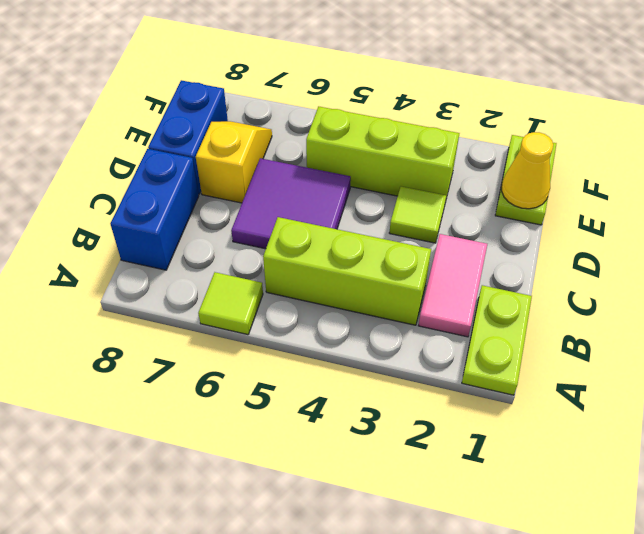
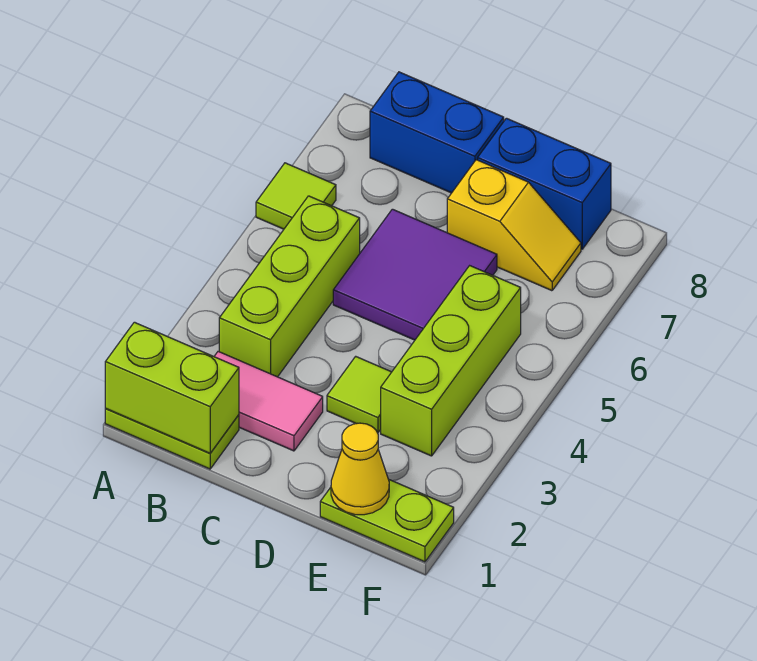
none -> lime brick A1:B1 level 2

